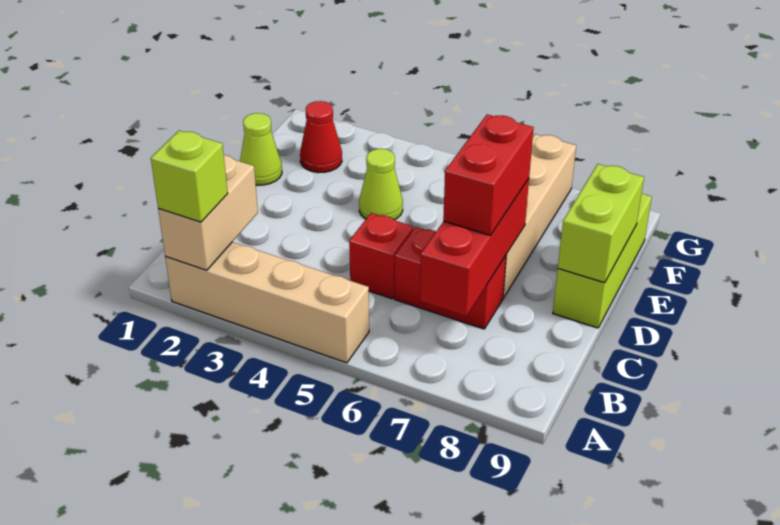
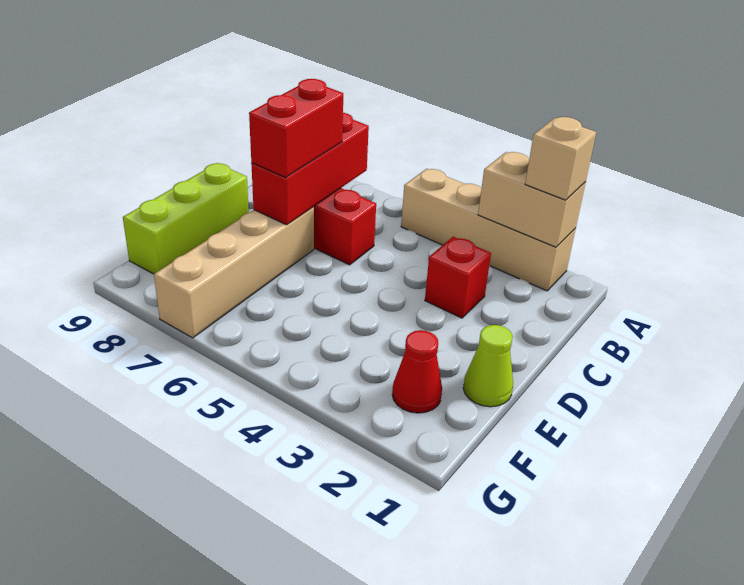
tan brick A2:B2 level 2 -> tan brick A2:A3 level 2
lime brick A2 level 3 -> tan brick A2 level 3
red brick C5 level 1 -> red brick C3 level 1
lime brick D9:E9 level 2 -> none
lime cone E4 level 1 -> none

